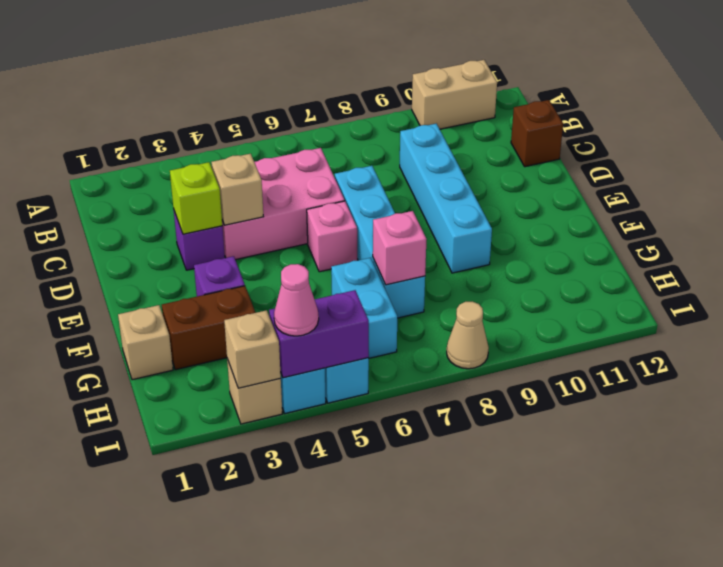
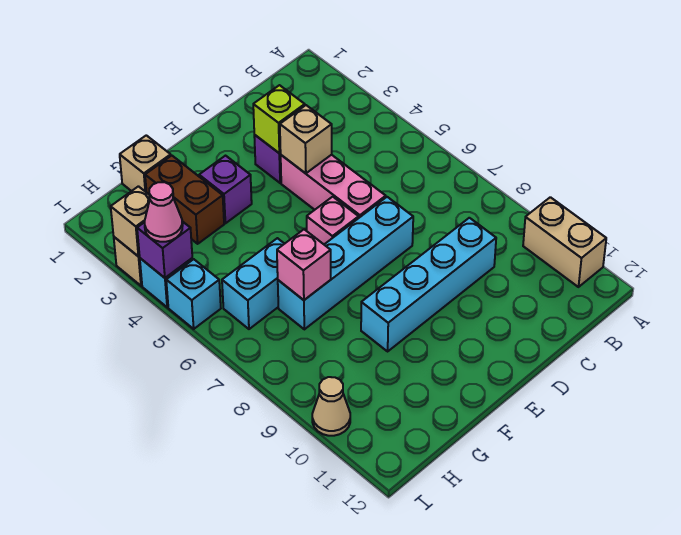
pink brick C4:D6 level 1 -> pink brick D4:D6 level 1
brown brick C12 level 1 -> none
purple brick I4:I5 level 2 -> purple brick I4 level 2
tan cone I8 level 1 -> tan cone I10 level 1

